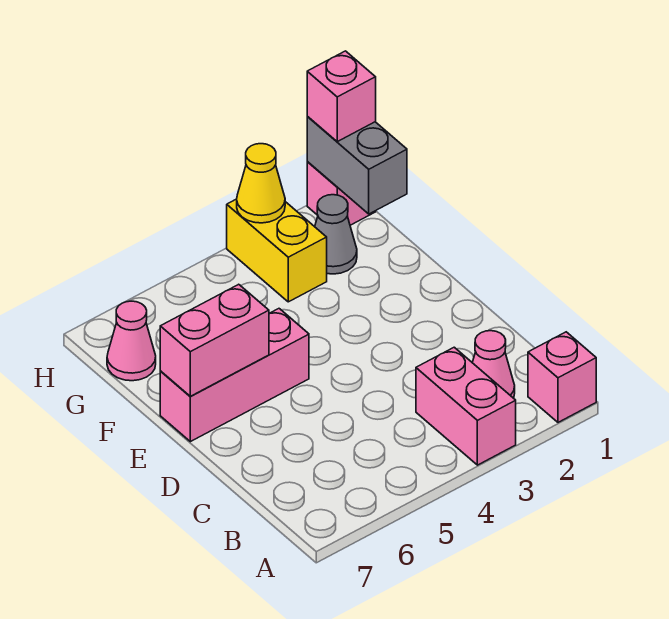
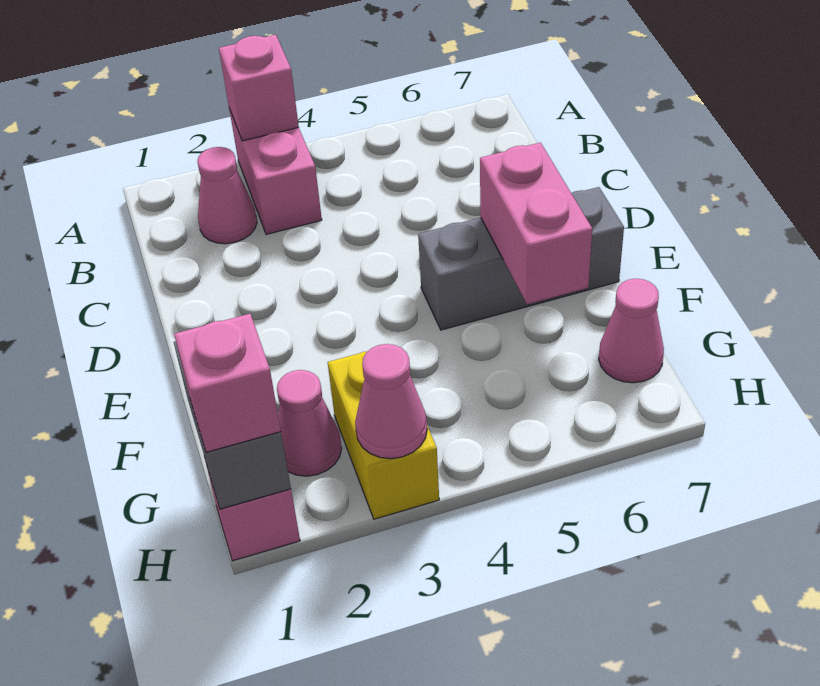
pink brick A1 level 1 -> pink brick A3 level 2
pink brick E5:E7 level 1 -> grey brick E5:E7 level 1
pink brick E6:E7 level 2 -> pink brick E6:F6 level 2
grey cone G2 level 1 -> pink cone G2 level 1
yellow cone H3 level 2 -> pink cone H3 level 2

